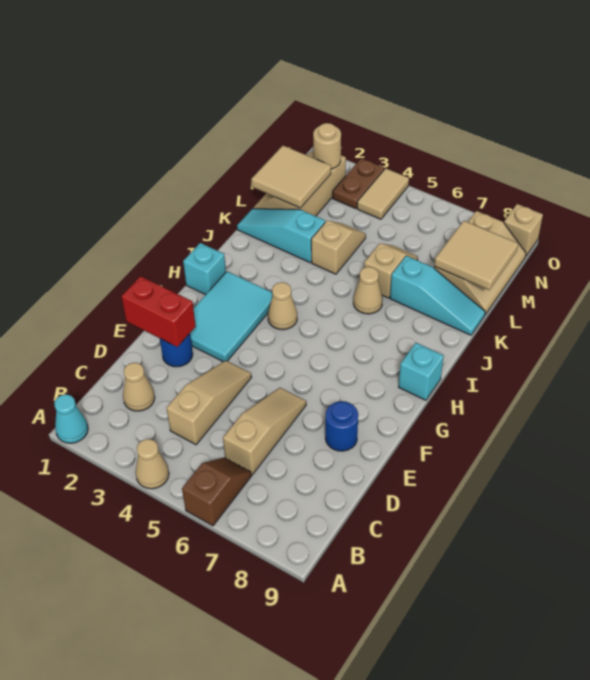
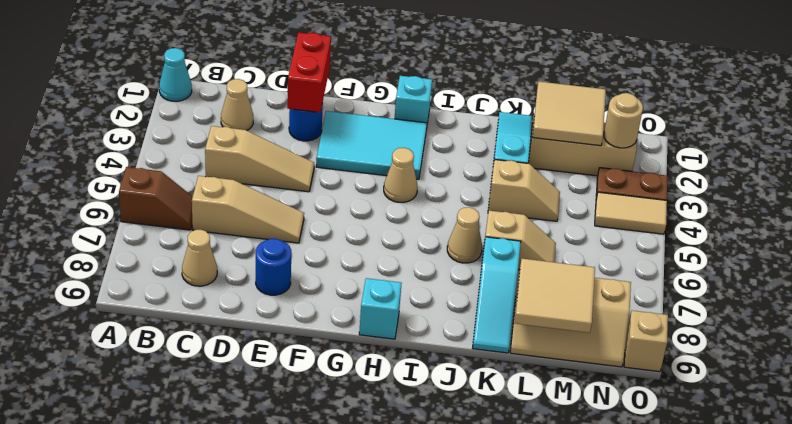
tan cone A4 level 1 -> tan cone C8 level 1

